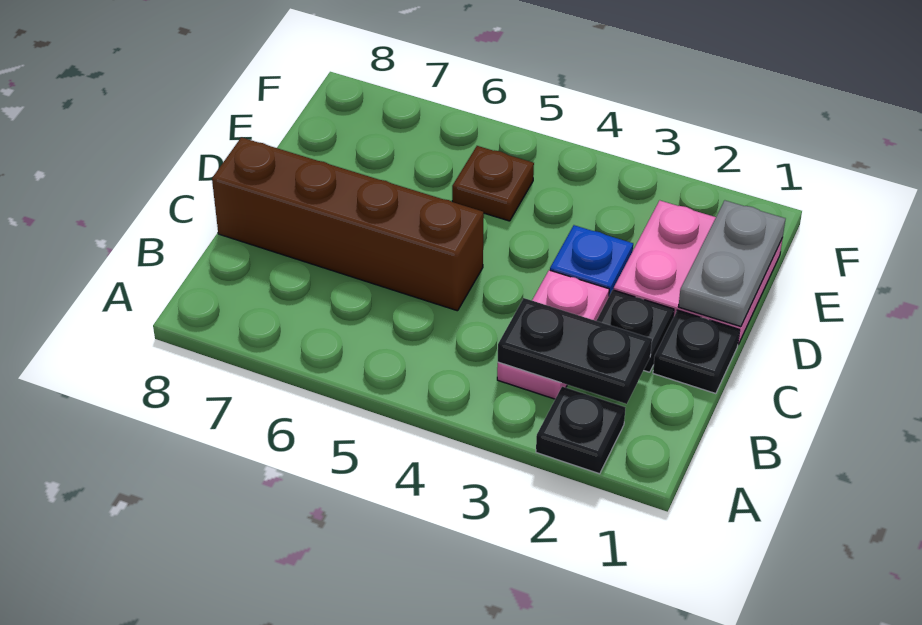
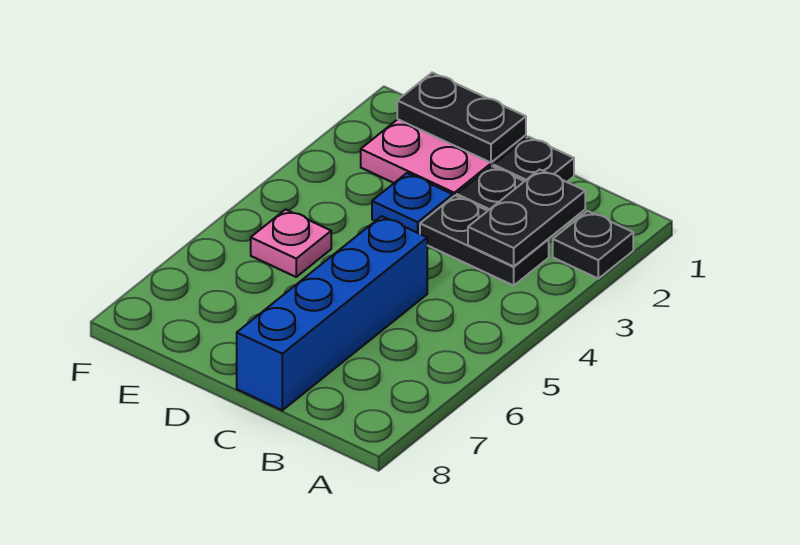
pink plate B3:C3 level 1 -> black plate B3:C3 level 1
brown brick C5:C8 level 1 -> blue brick C5:C8 level 1
grey plate D1:E1 level 2 -> black plate D1:E1 level 2
brown plate E5 level 1 -> pink plate E5 level 1

